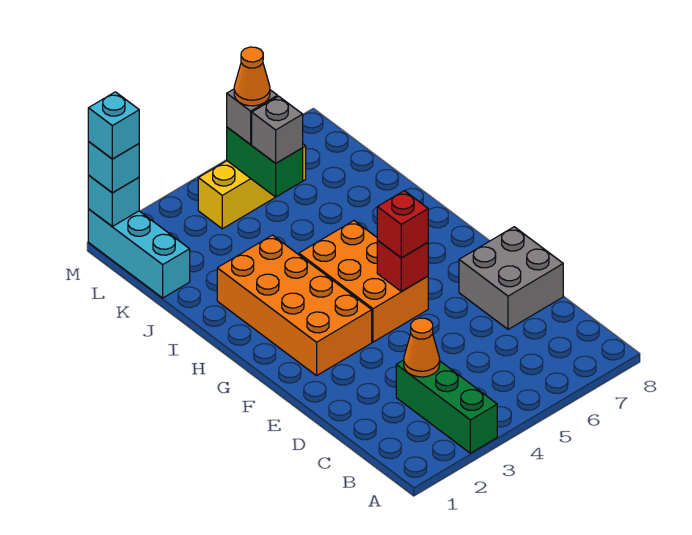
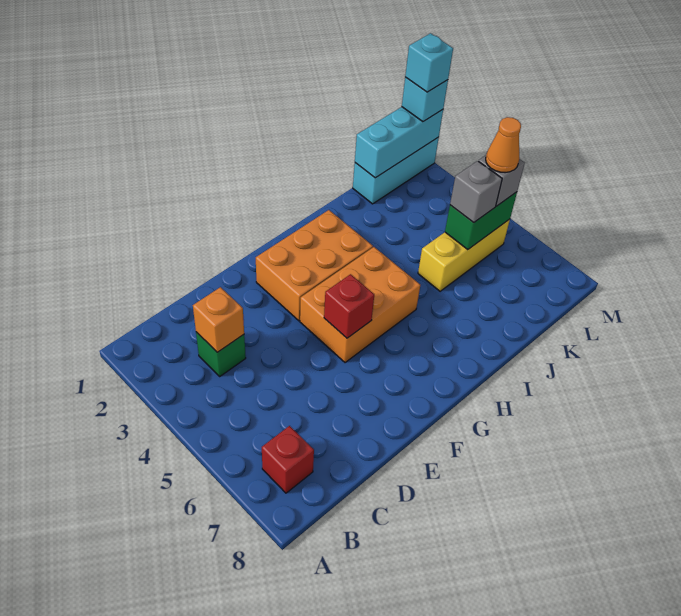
green brick A3:C3 level 1 -> green brick C3 level 1
orange cone C3 level 2 -> orange brick C3 level 2
grey brick D7:E8 level 1 -> none
orange brick F2:I3 level 1 -> orange brick F2:H3 level 1
red brick F5 level 3 -> red brick B7 level 1
yellow brick L4:L6 level 1 -> yellow brick J5:L5 level 1
cyan brick M1 level 2 -> cyan brick K1:M1 level 2

